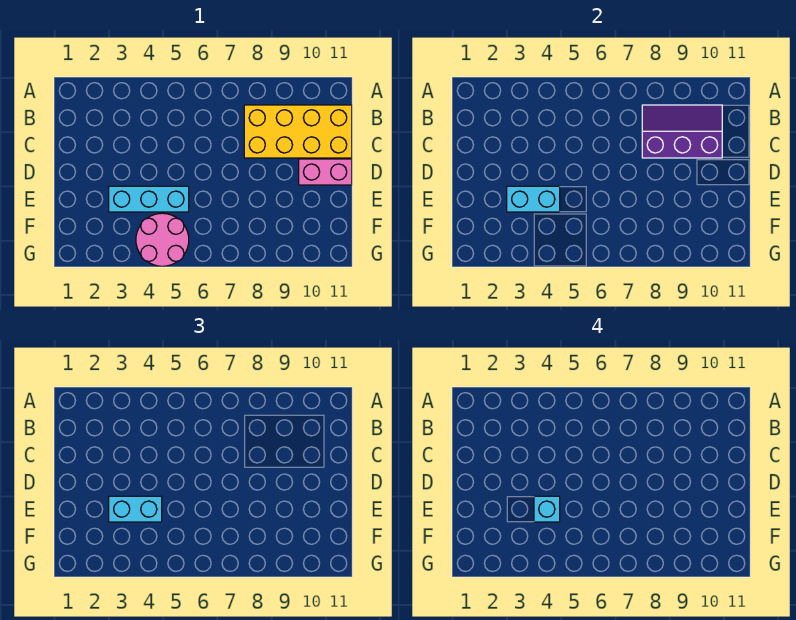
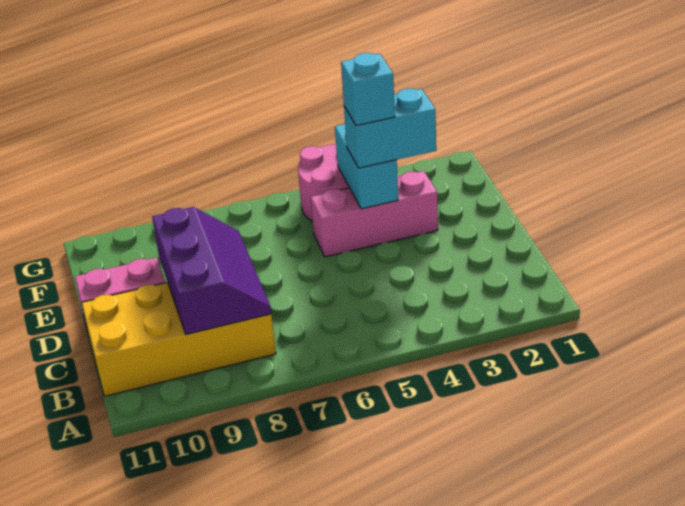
purple slope B8:C10 level 2 top C -> purple slope B8:D9 level 2 top 9
cyan brick E3:E5 level 1 -> pink brick E3:E5 level 1
cyan brick E3:E4 level 2 -> cyan brick E4:F4 level 2

